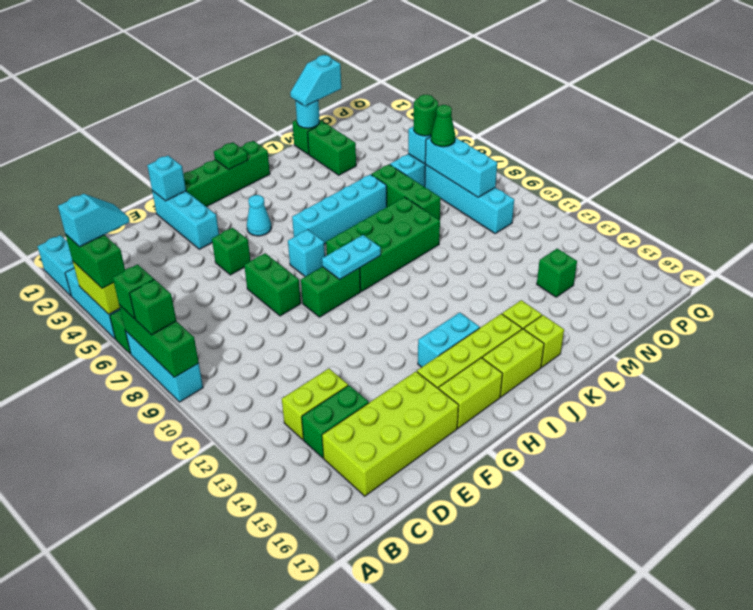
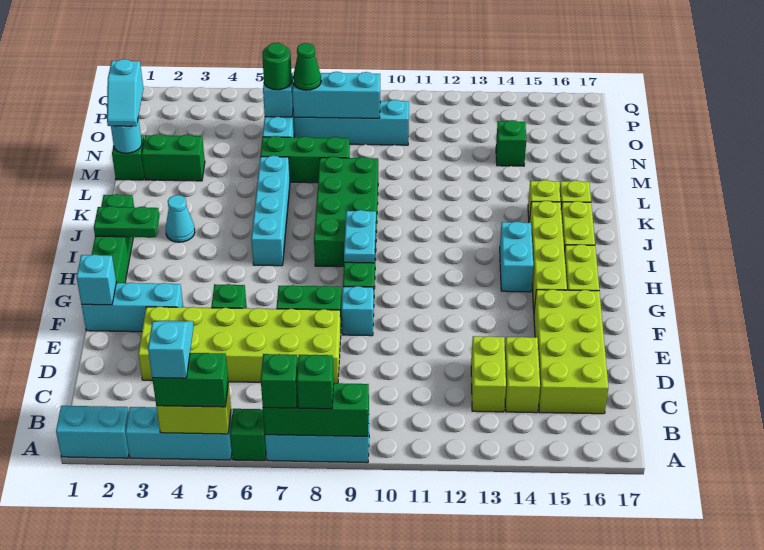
green brick C14:D14 level 1 -> lime brick C14:D14 level 1
none -> lime brick D3:E8 level 1
cyan cone H4 level 1 -> cyan cone J3 level 1
cyan brick H7 level 1 -> cyan brick F9 level 1
green plate I1 level 2 -> green plate I1:I2 level 2

